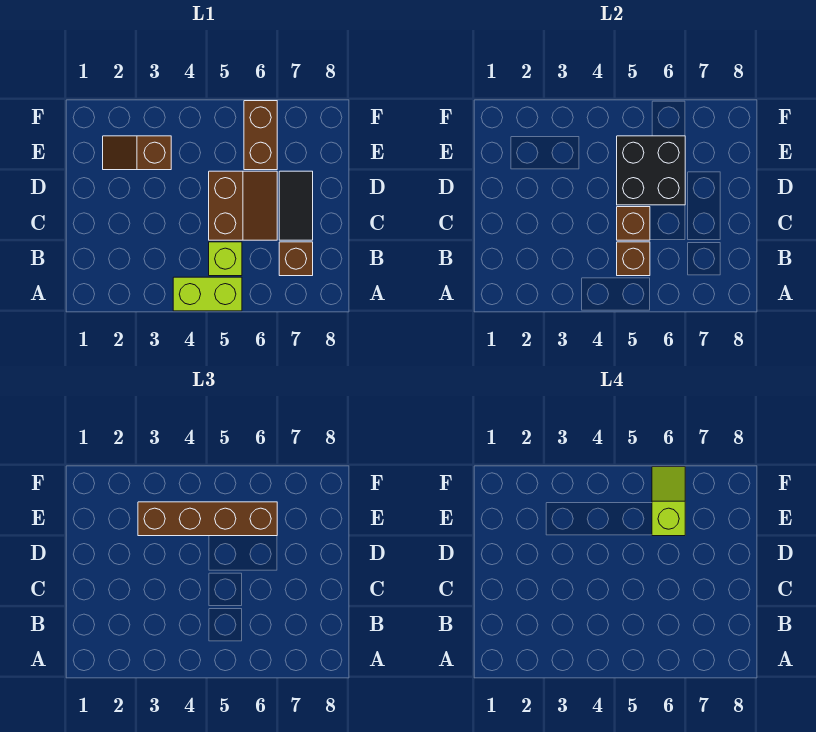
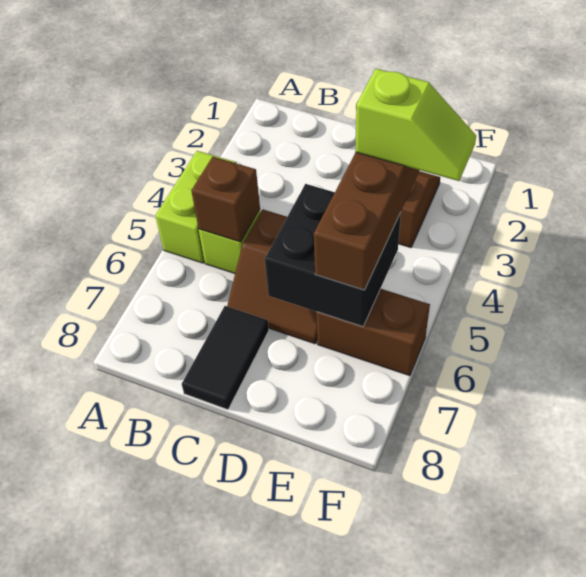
brown brick B7 level 1 -> none
brown brick C5 level 2 -> none
black tile C7:D7 level 1 -> black tile C7:C8 level 1
lime slope E6:F6 level 4 top E -> lime slope E4:F4 level 4 top E

